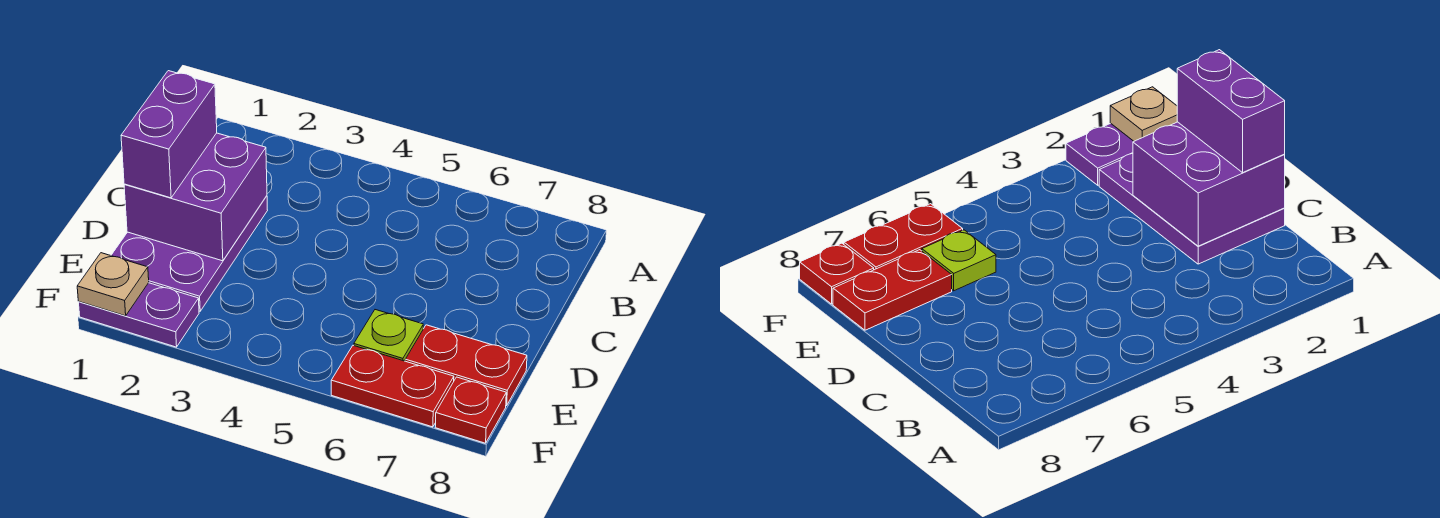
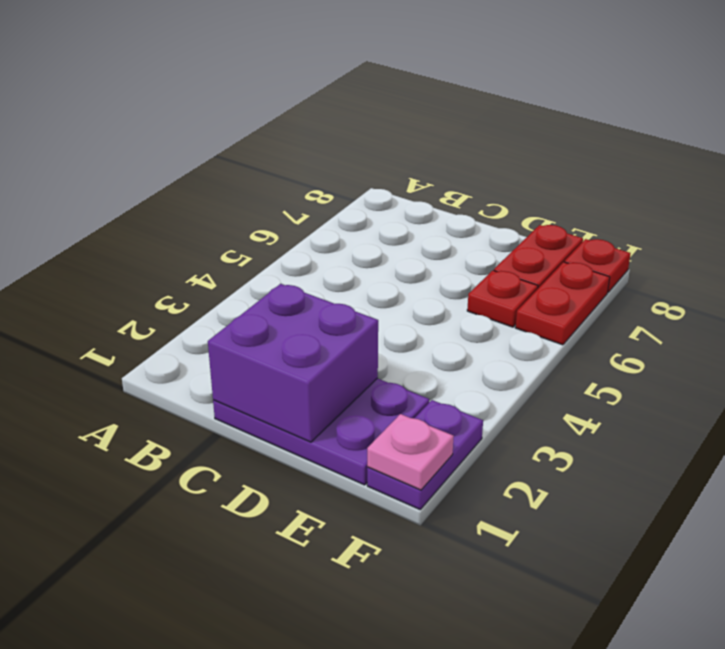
purple brick C1:D1 level 3 -> none
lime plate E6 level 1 -> red plate E6 level 1
tan plate F1 level 2 -> pink plate F1 level 2

